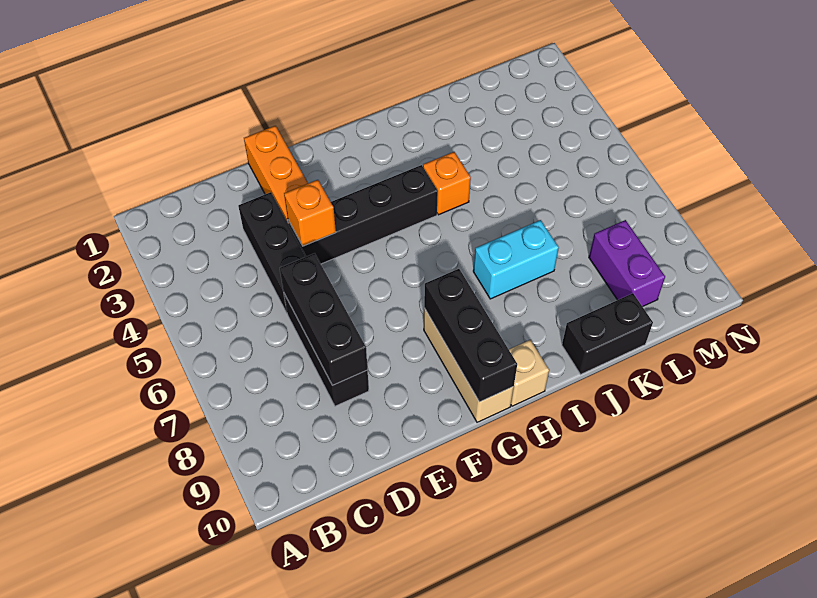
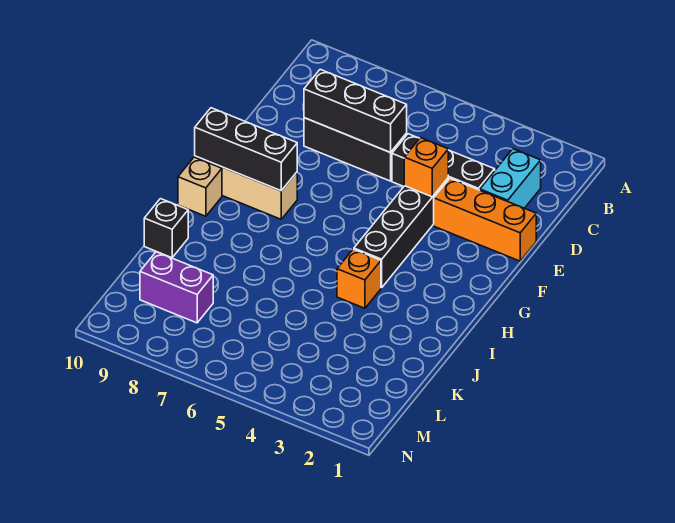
cyan brick I7:J7 level 1 -> cyan brick C2:D2 level 1
black brick J10:K10 level 1 -> black brick J10 level 1

